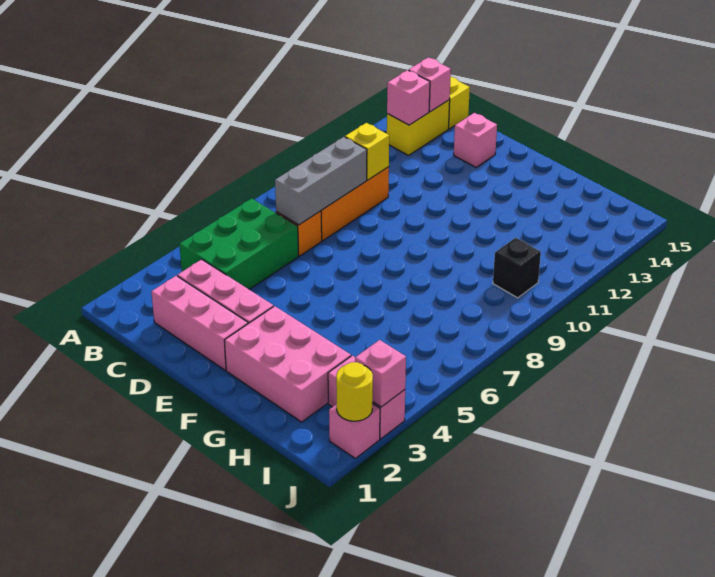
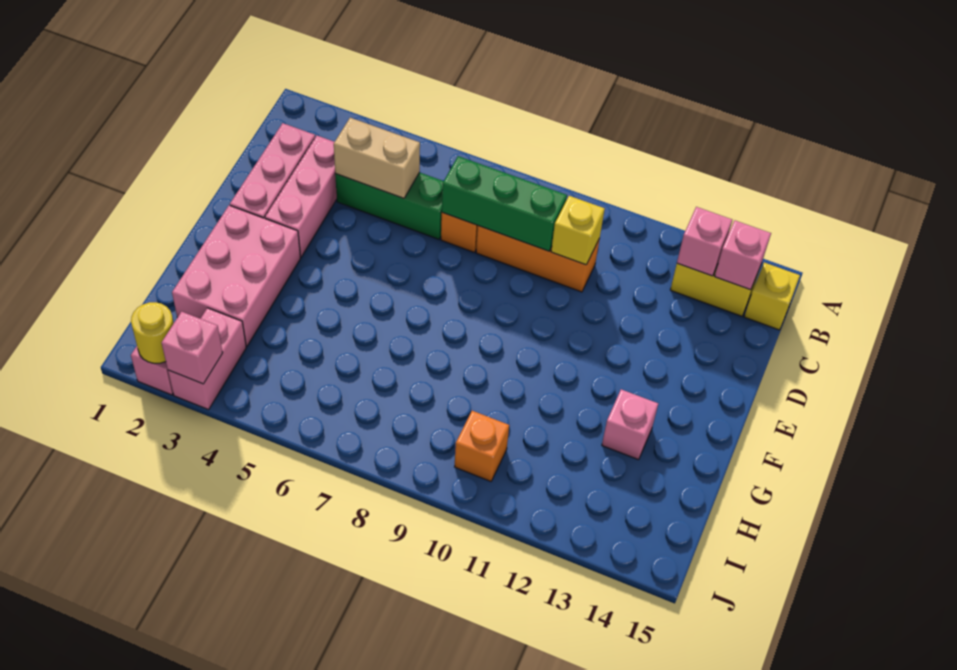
green brick B4:C6 level 1 -> green brick C4:C6 level 1
none -> tan brick C4:C5 level 2
grey brick C7:C9 level 2 -> green brick C7:C9 level 2
pink brick D14 level 1 -> pink brick G13 level 1
black brick I10 level 1 -> orange brick I10 level 1

